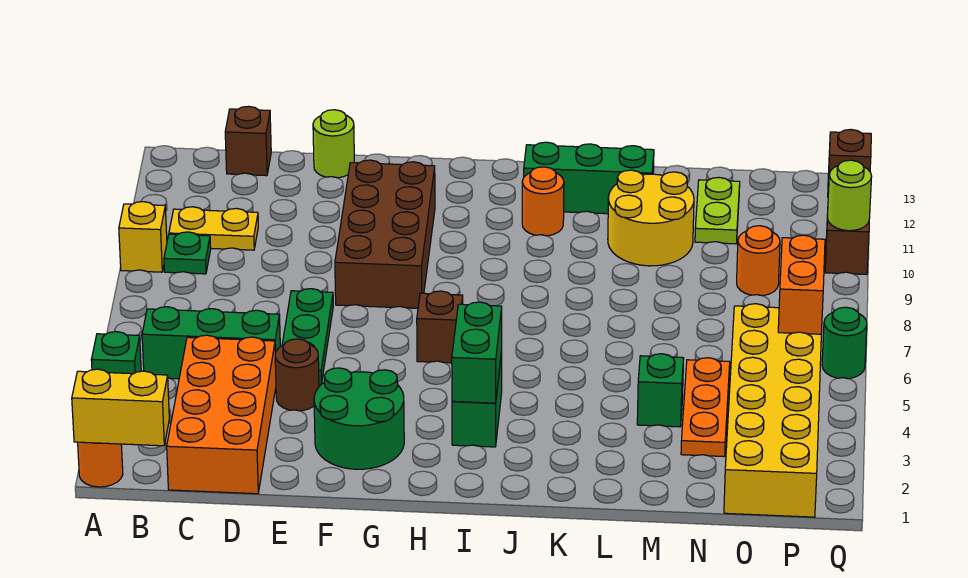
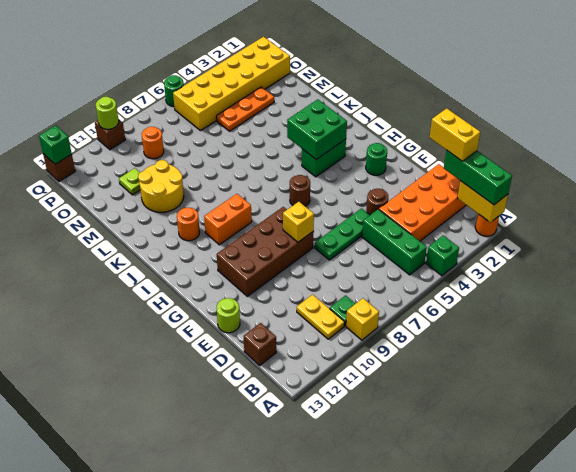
none -> yellow brick C1:D1 level 4
green round brick F2:G3 level 1 -> green round brick G2 level 1
none -> yellow brick F8 level 2
brown brick H6 level 1 -> brown round brick H6 level 1
green brick I3:I4 level 2 -> green brick I3:J4 level 2
green brick J12:L12 level 1 -> green brick A1:C1 level 3
green brick M4 level 1 -> green brick Q13 level 2
lime plate N11:N12 level 1 -> lime plate N11 level 1
orange brick P6:P7 level 2 -> orange brick I9:I10 level 1

